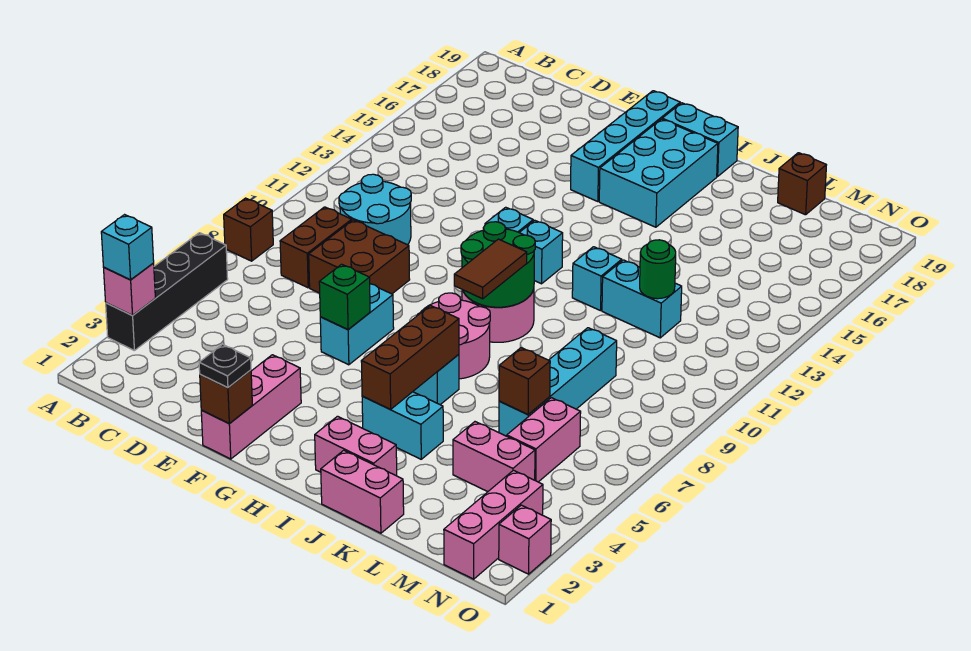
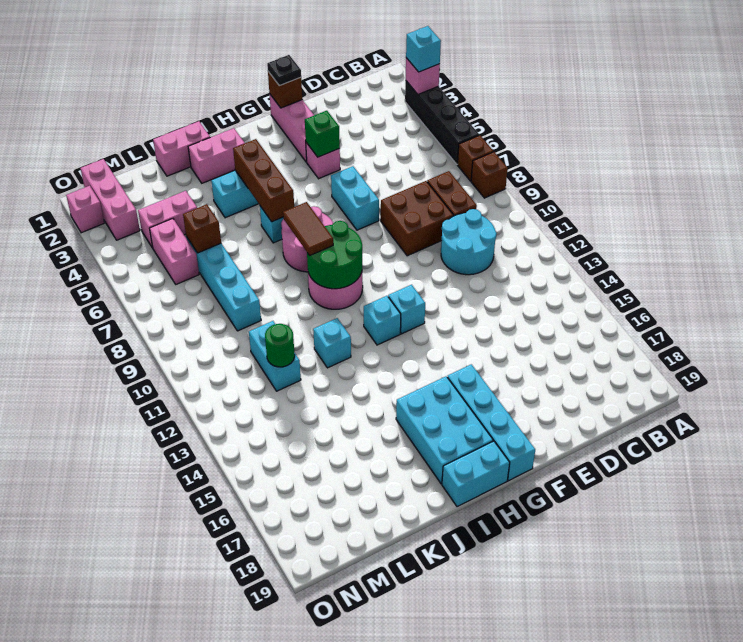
none -> pink brick F4 level 1
green brick F6 level 2 -> green brick F4 level 2
cyan brick K12:L12 level 1 -> cyan brick L11:L12 level 1
brown brick L19 level 1 -> brown brick A7 level 1

